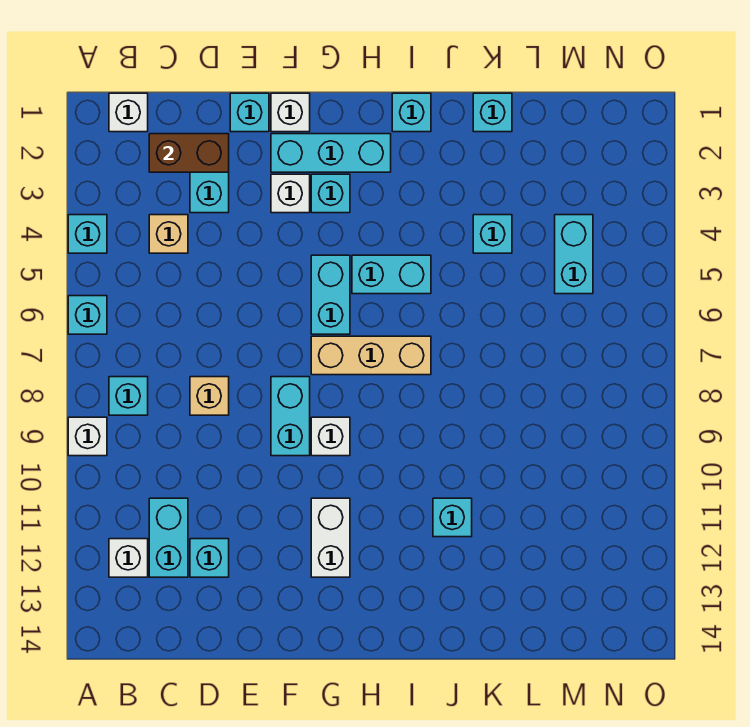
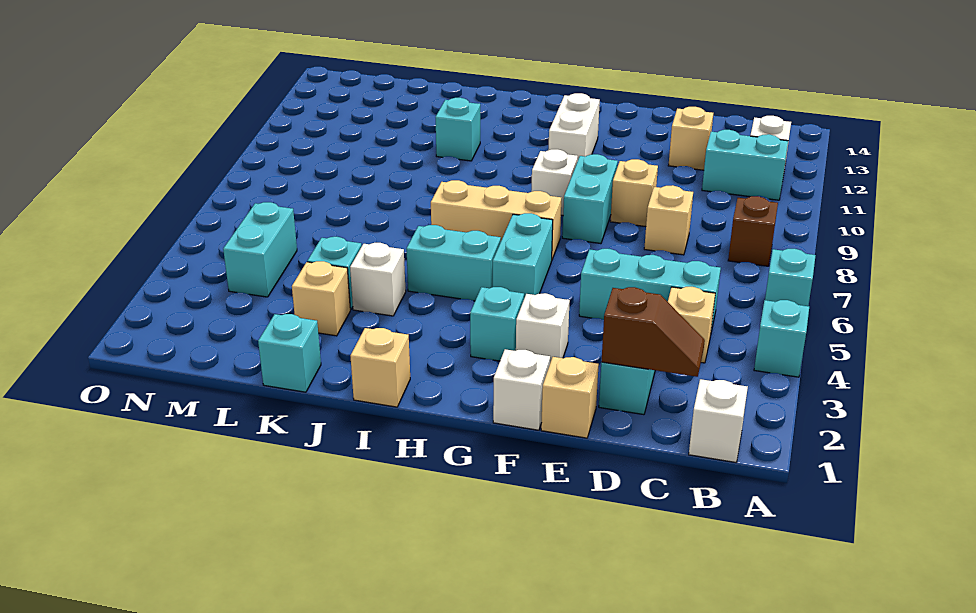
white brick A9 level 1 -> white brick J4 level 1
cyan brick B8 level 1 -> brown brick B8 level 1
brown brick C2:D2 level 2 -> brown slope C2:D2 level 2 top D
cyan brick C11:C12 level 1 -> cyan brick B11:C11 level 1
cyan brick D12 level 1 -> tan brick D12 level 1
cyan brick E1 level 1 -> tan brick E1 level 1
none -> tan brick E9 level 1
cyan brick F2:H2 level 1 -> cyan brick C5:E5 level 1
cyan brick I1 level 1 -> tan brick I1 level 1
none -> tan brick K3 level 1

